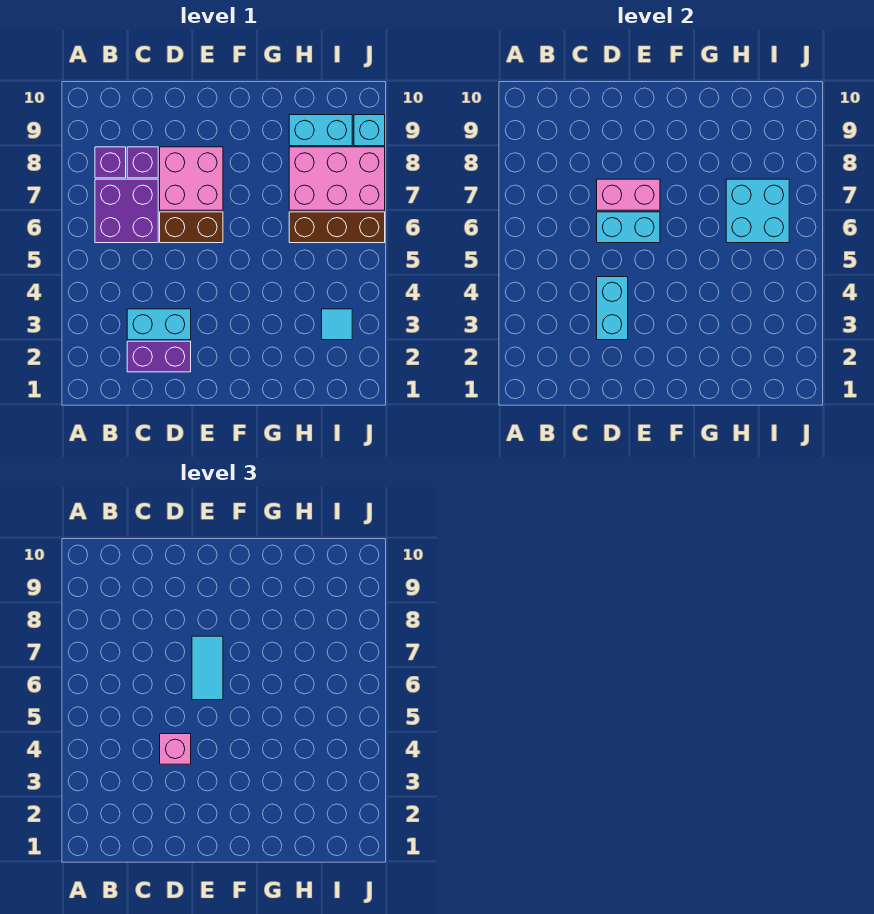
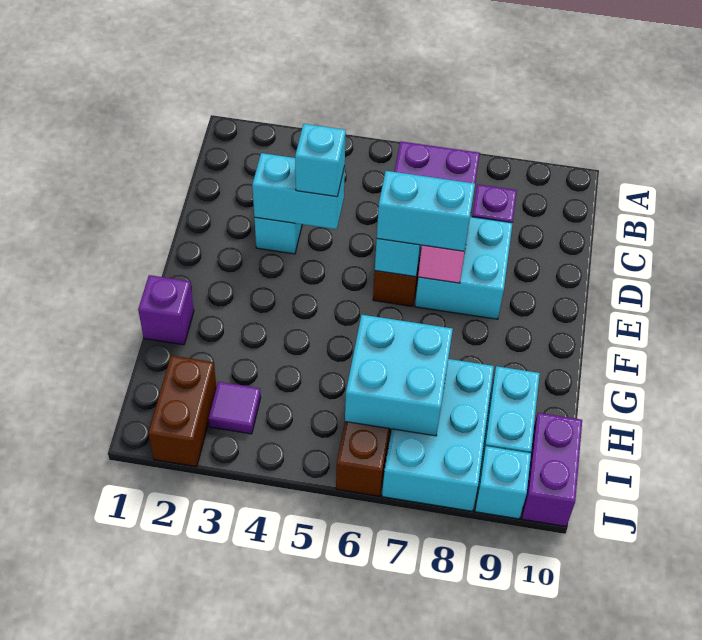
purple brick B8 level 1 -> purple brick G1 level 1
purple brick C2:D2 level 1 -> purple brick I10:J10 level 1
pink brick D4 level 3 -> cyan brick D4 level 3
pink brick D7:E8 level 1 -> cyan brick D7:E8 level 1
cyan tile E6:E7 level 3 -> cyan brick E6:E7 level 3
pink brick H7:J8 level 1 -> cyan brick H7:J8 level 1
none -> brown brick I2:J2 level 1
cyan tile I3 level 1 -> purple tile I3 level 1

